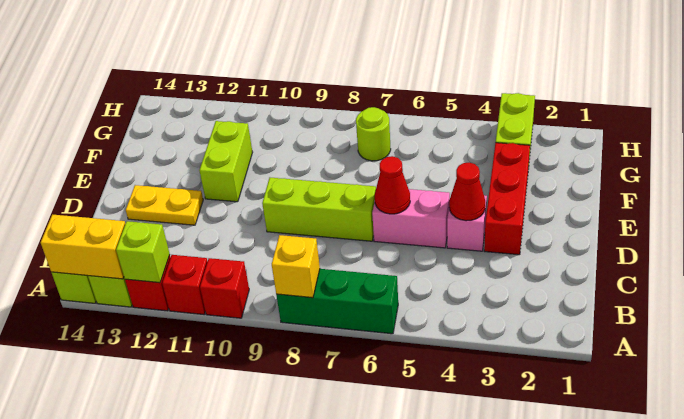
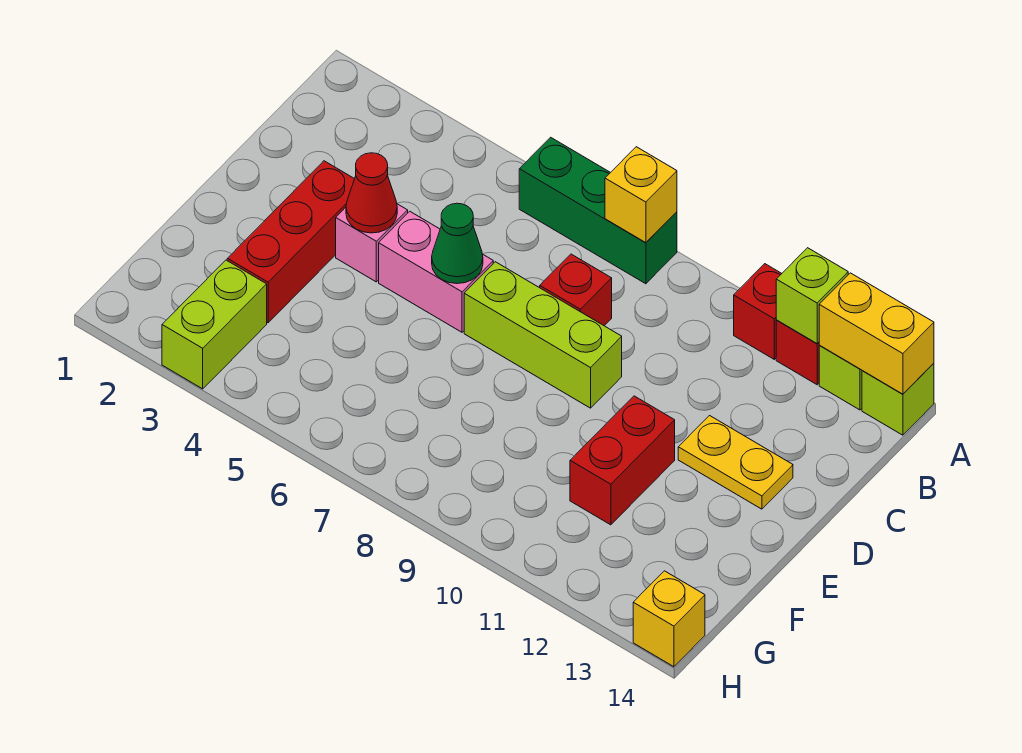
red brick A10 level 1 -> red brick C8 level 1
red cone D6 level 2 -> green cone D6 level 2
lime brick E11:F11 level 1 -> red brick E11:F11 level 1
lime round brick G7 level 1 -> none
none -> yellow brick H14 level 1

